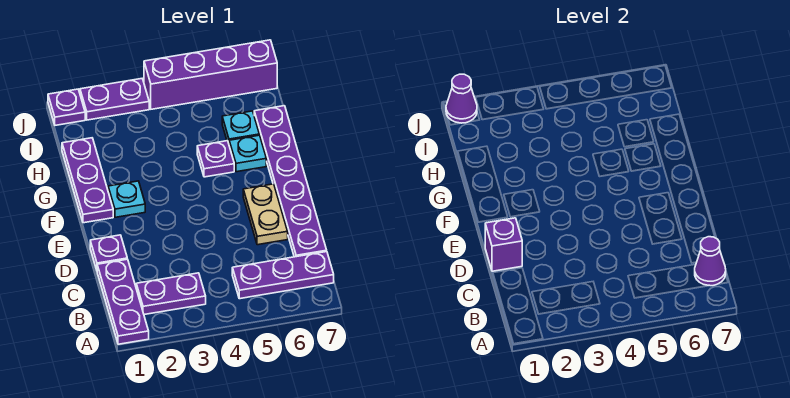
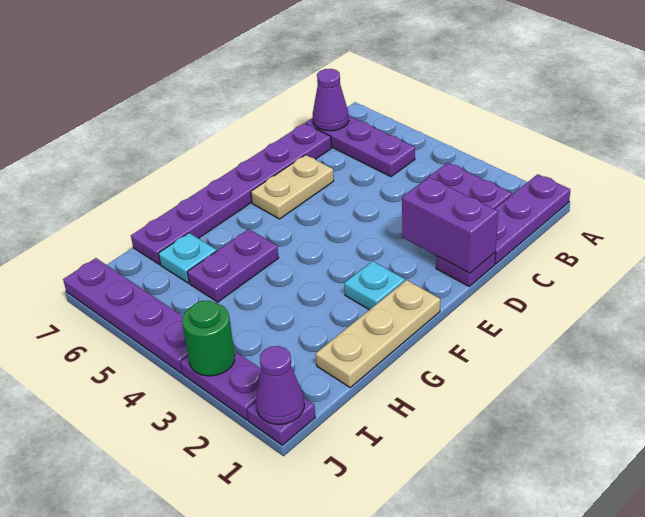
purple brick D1 level 2 -> purple brick D1:D2 level 2
purple plate F1:H1 level 1 -> tan plate F1:H1 level 1
purple plate G5 level 1 -> purple plate G5:H5 level 1
cyan plate G6 level 1 -> none
none -> green round brick J3 level 2
purple brick J4:J7 level 1 -> purple plate J4:J7 level 1

